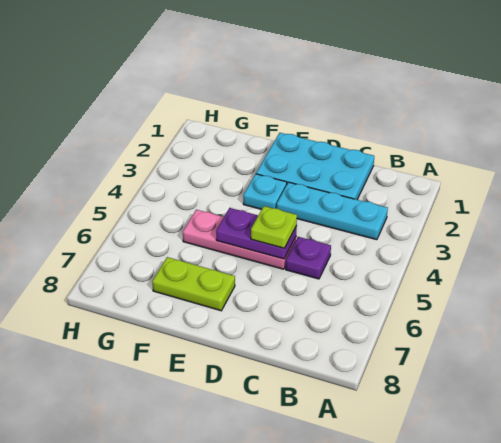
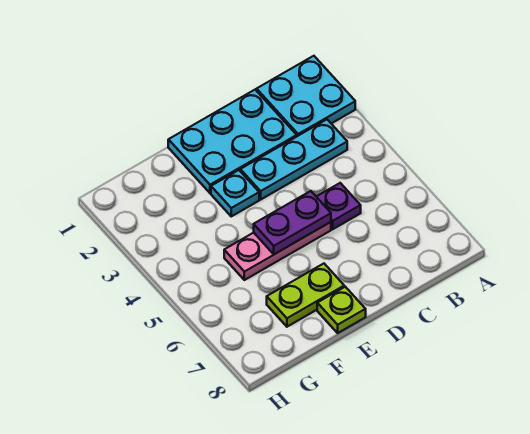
none -> cyan plate A1:B2 level 1
lime plate D5 level 3 -> lime plate E8 level 1

